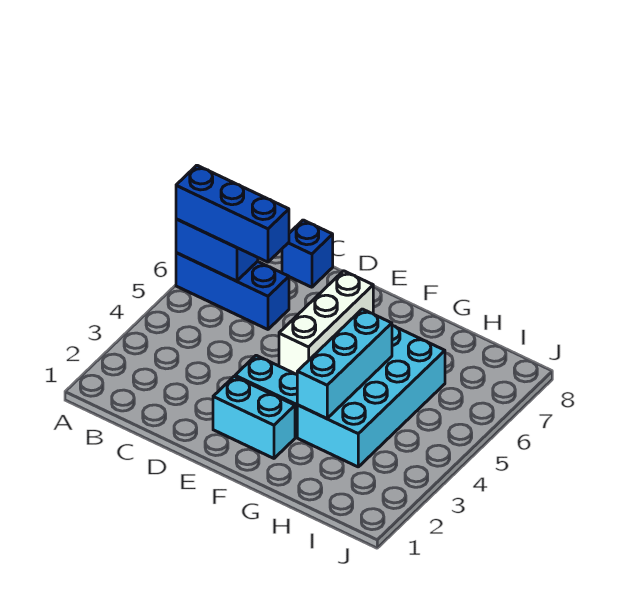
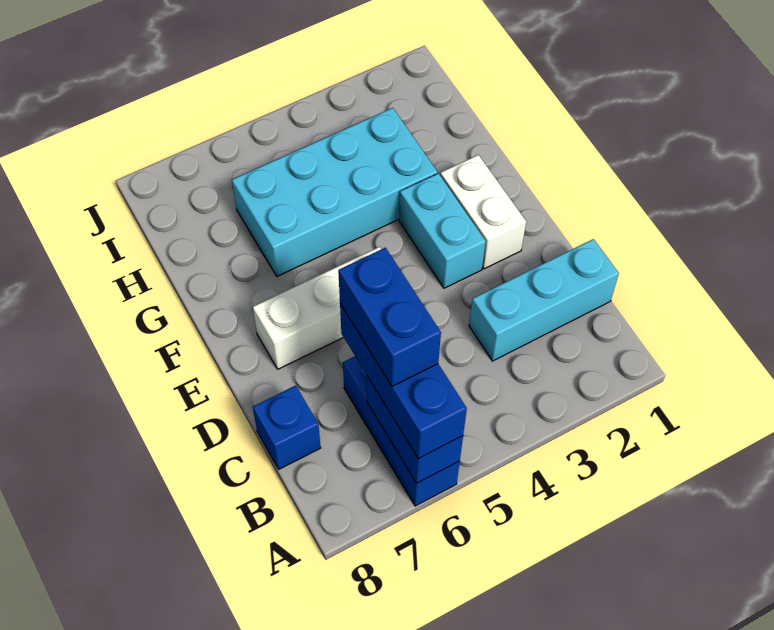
none -> blue brick B6:C6 level 4
cyan brick E2:F2 level 1 -> white brick E2:F2 level 1
cyan brick G3:G5 level 2 -> cyan brick C1:C3 level 1

